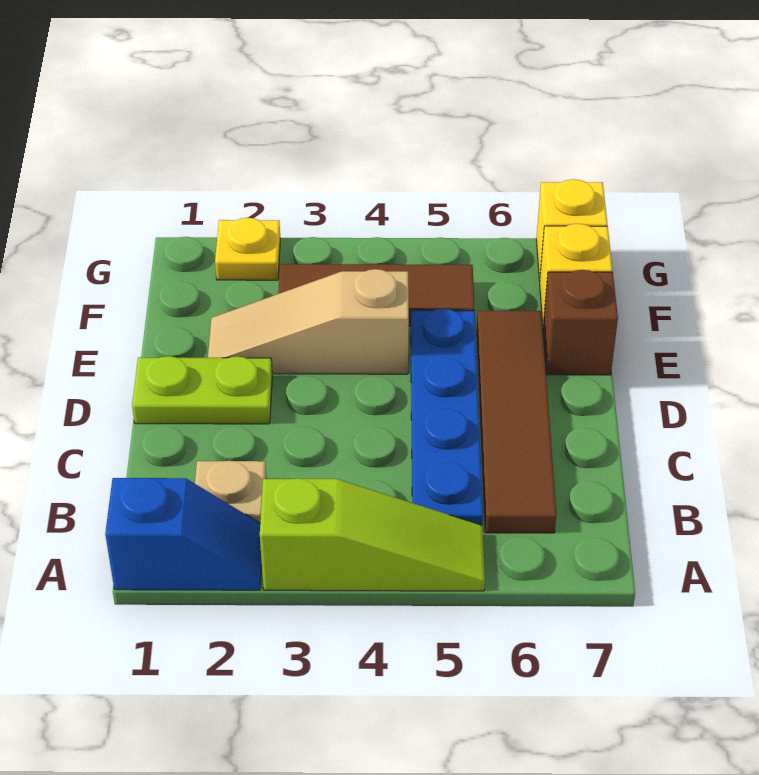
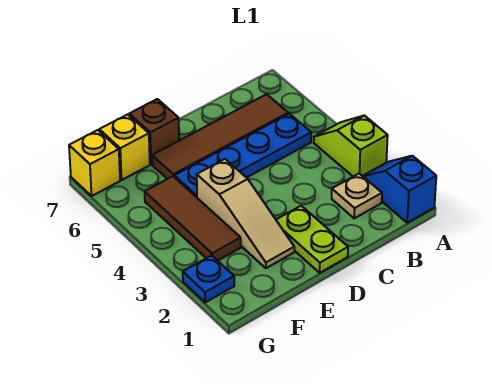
lime slope A3:A5 level 1 top 3 -> lime slope A3:A4 level 1 top 3
yellow plate G2 level 1 -> blue plate G2 level 1

